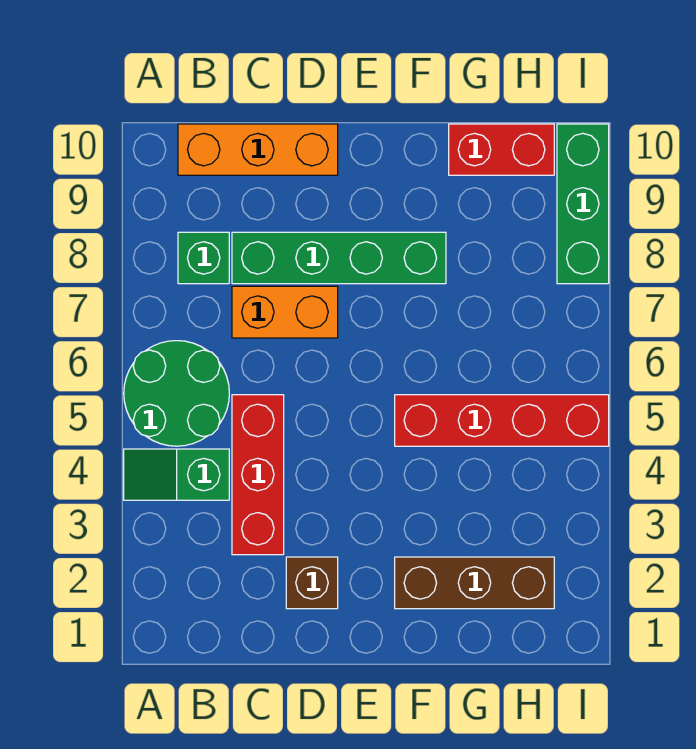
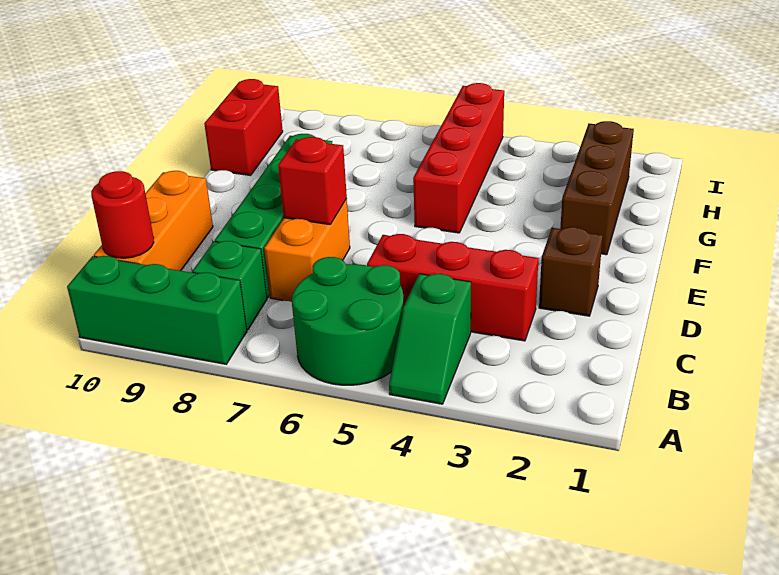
none -> red round brick B10 level 2
none -> red brick D7 level 2
green brick I8:I10 level 1 -> green brick A8:A10 level 1

